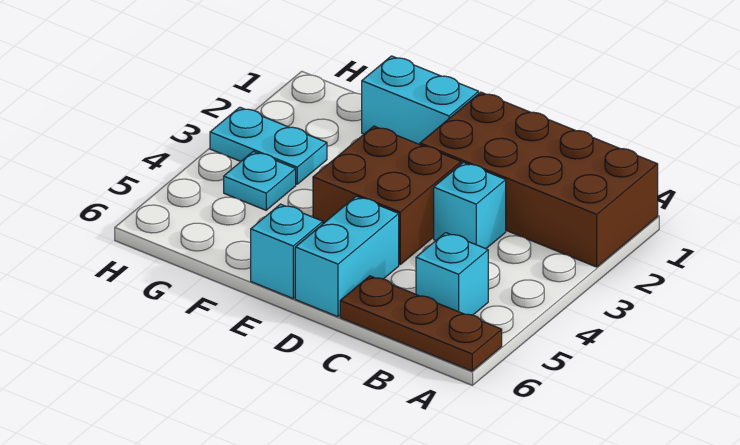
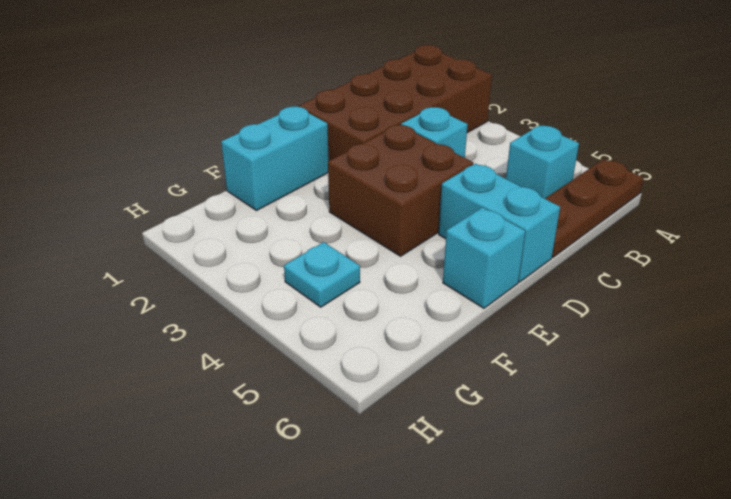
cyan plate G3:H3 level 1 -> none

